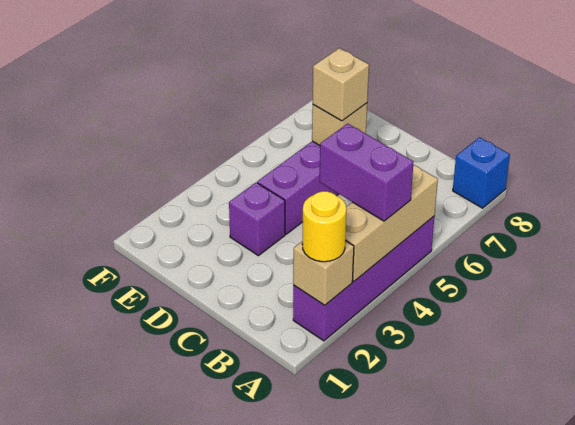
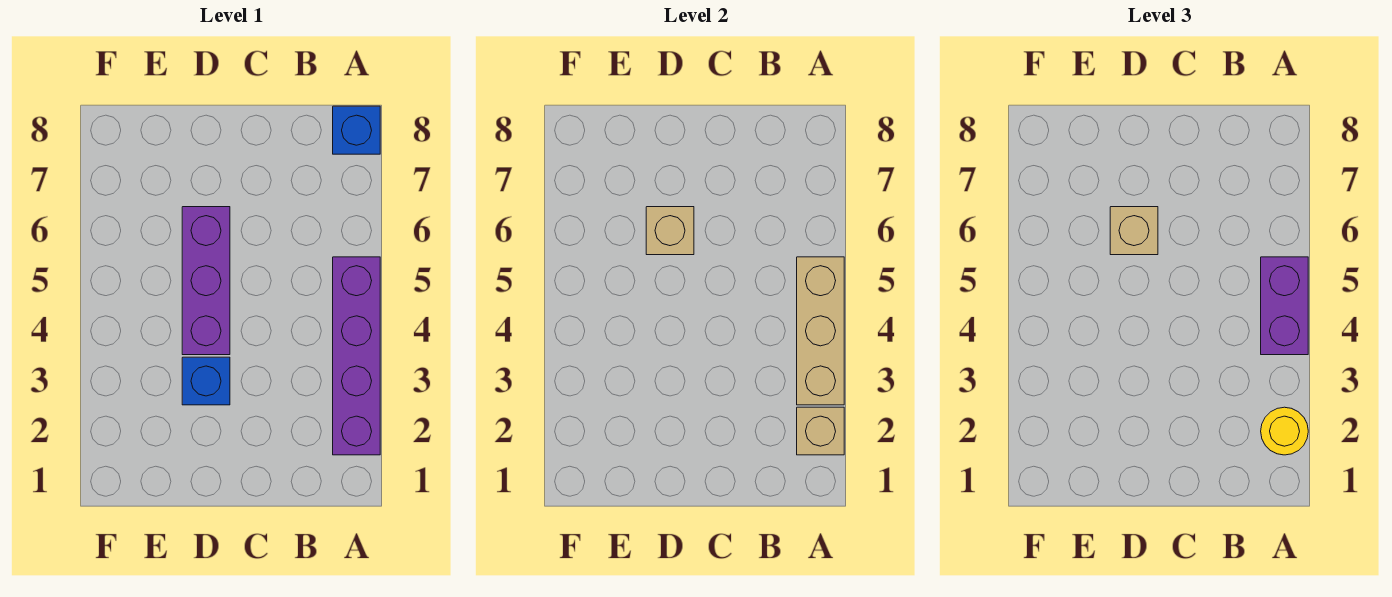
purple brick A4:B4 level 3 -> purple brick A4:A5 level 3
purple brick D3 level 1 -> blue brick D3 level 1

